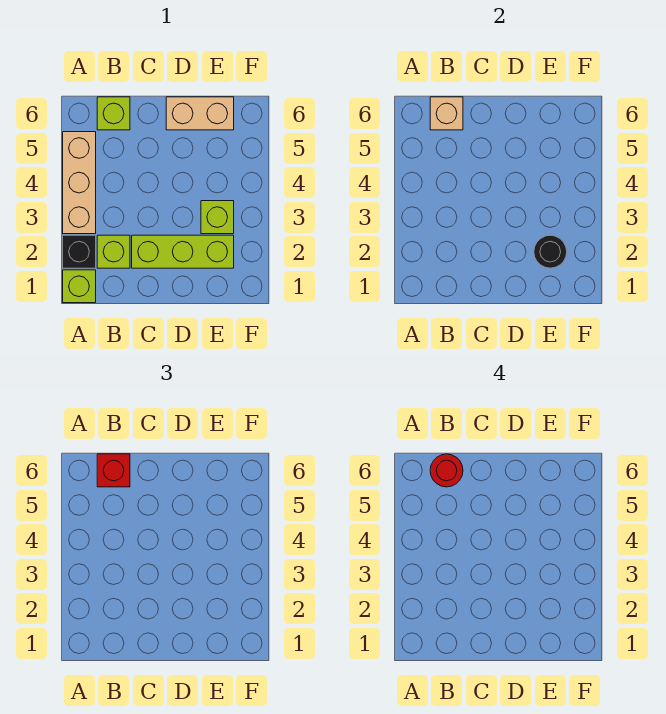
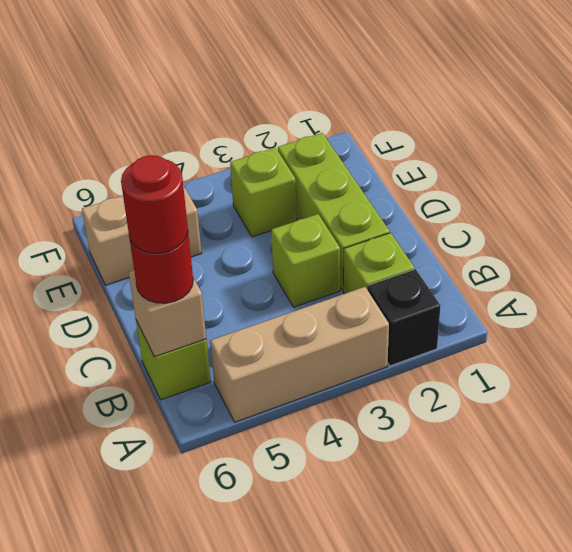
lime brick A1 level 1 -> lime brick C3 level 1
red brick B6 level 3 -> red round brick B6 level 3
tan brick D6:E6 level 1 -> tan brick E5:E6 level 1
black round brick E2 level 2 -> none

